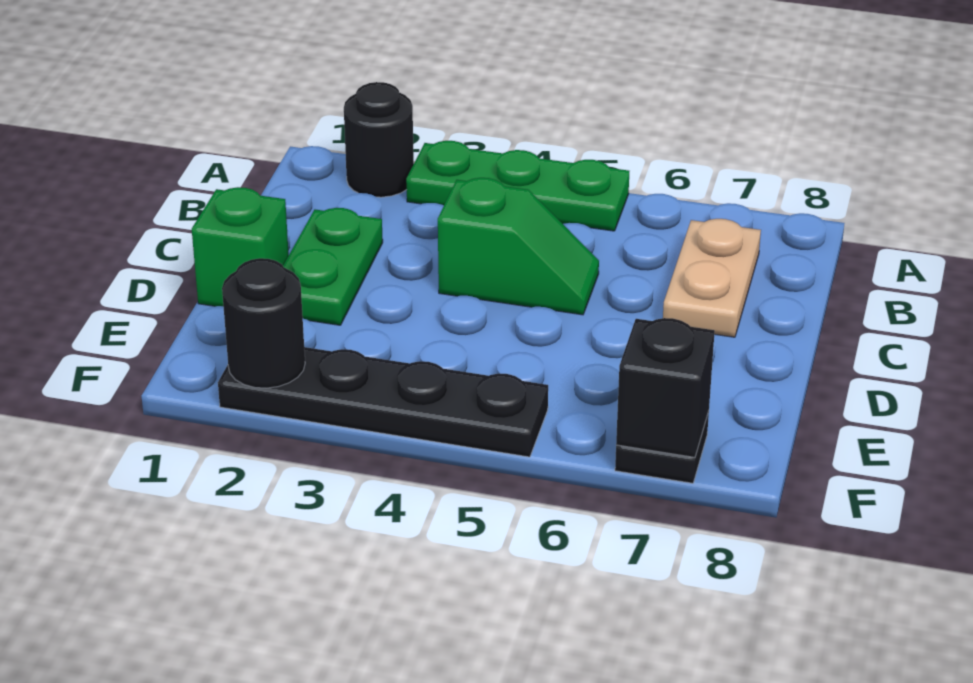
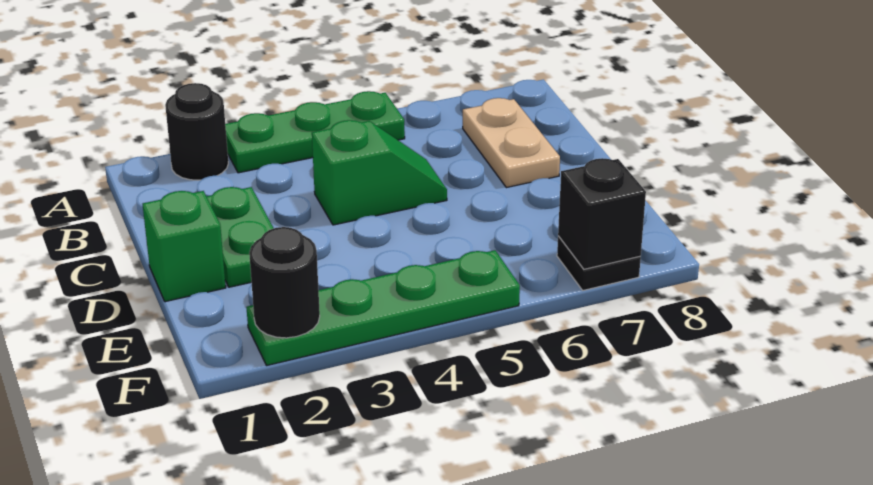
black plate F2:F5 level 1 -> green plate F2:F5 level 1

